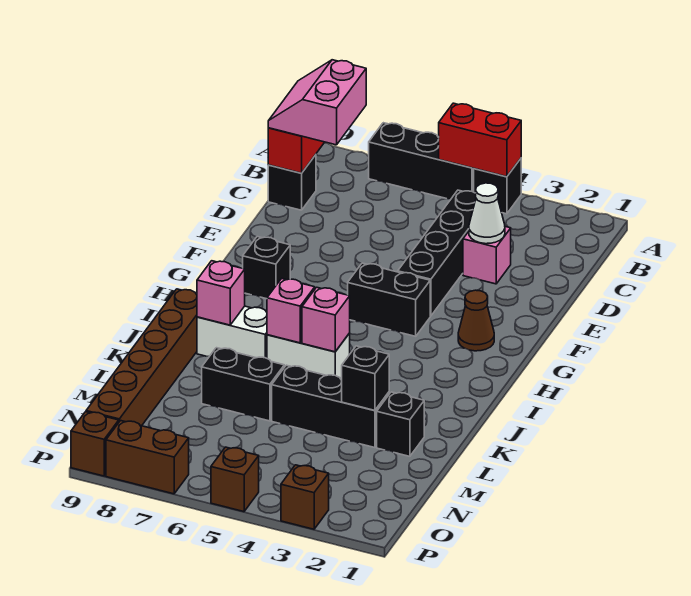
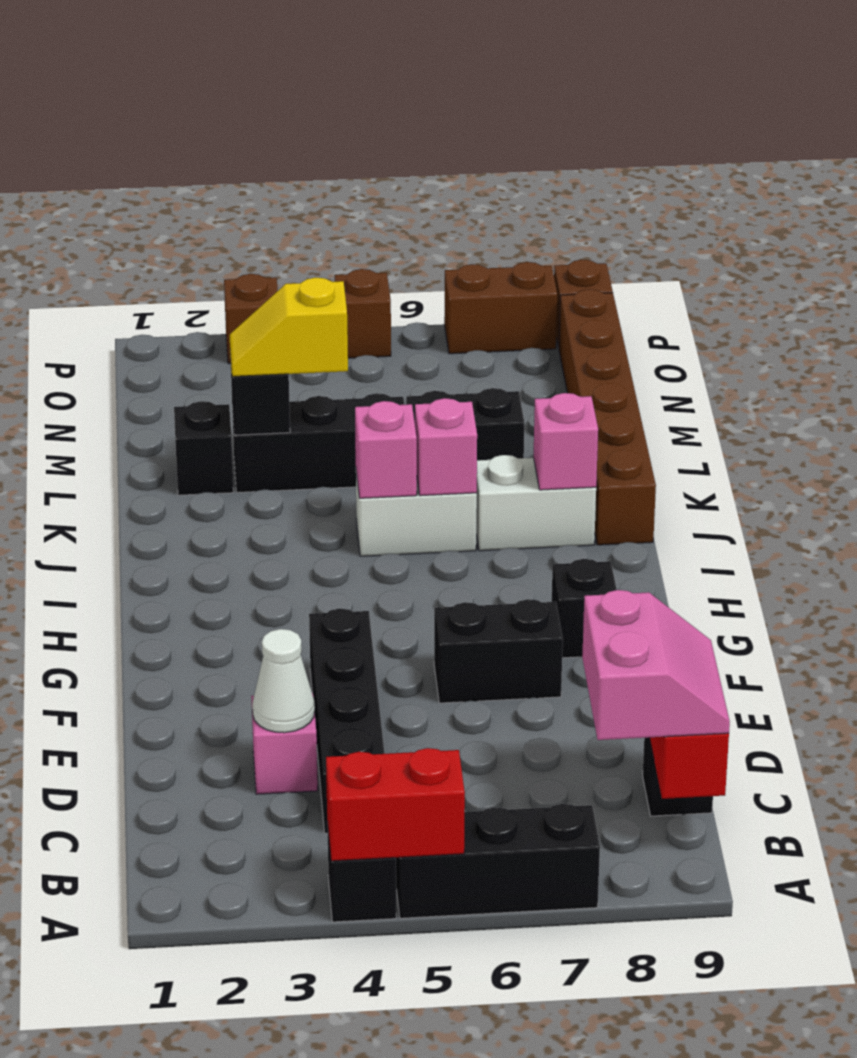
brown cone G2 level 1 -> none
black brick G4:G5 level 1 -> black brick F6:F7 level 1
none -> yellow slope L3:L4 level 3 top 4

